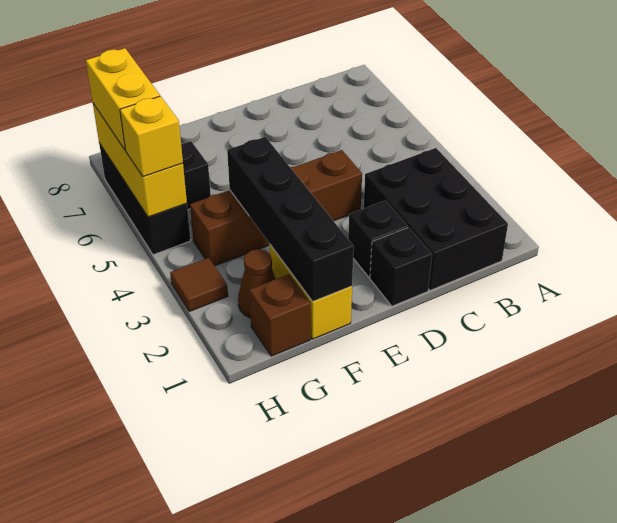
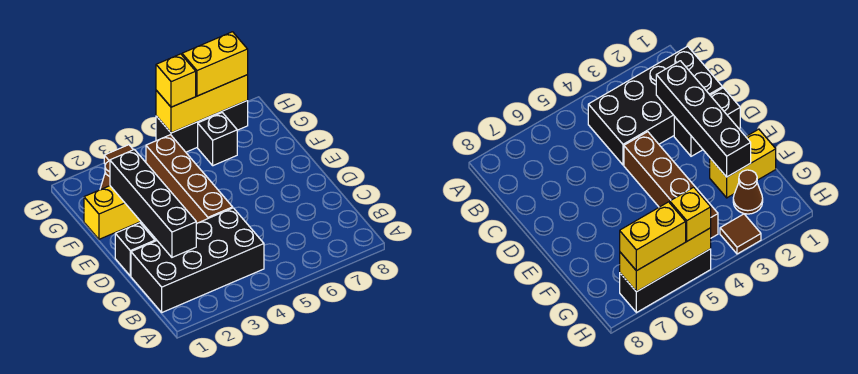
black brick B1:C3 level 1 -> black brick B1:C4 level 1
black brick F1:F4 level 2 -> black brick C2:F2 level 2
brown brick G1 level 1 -> none

